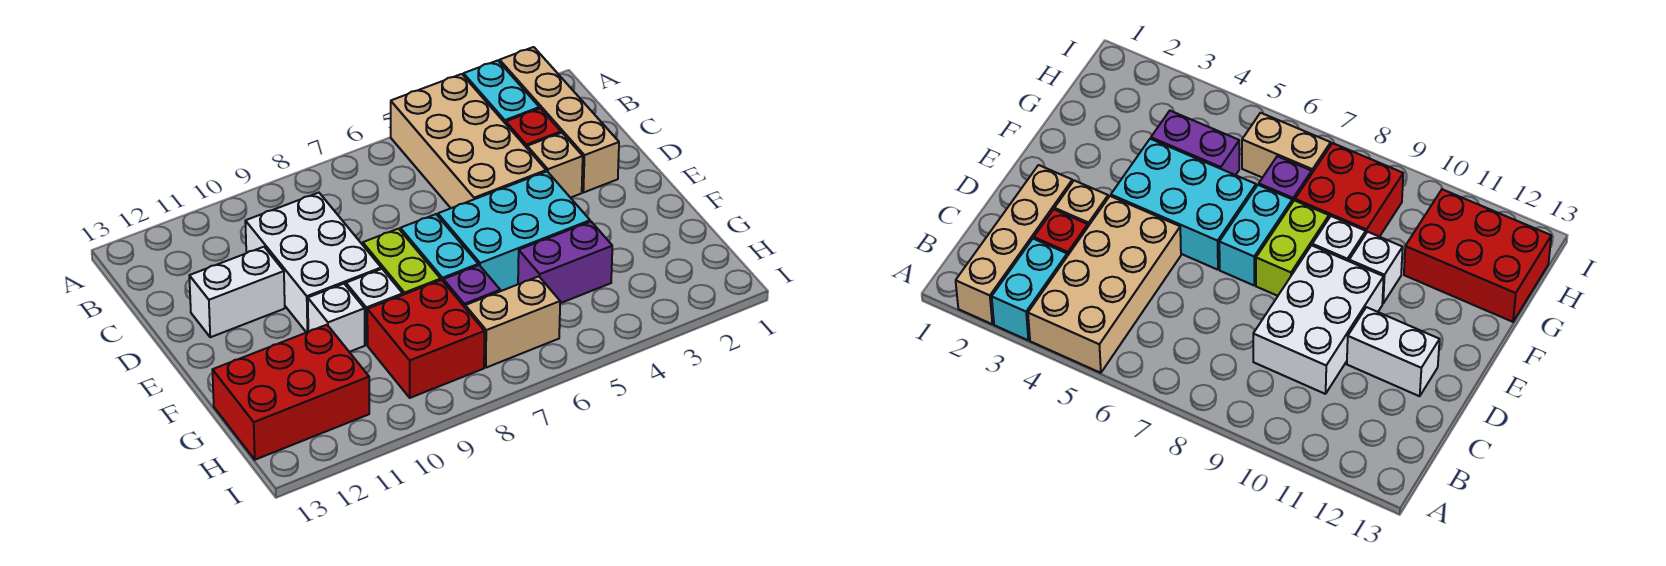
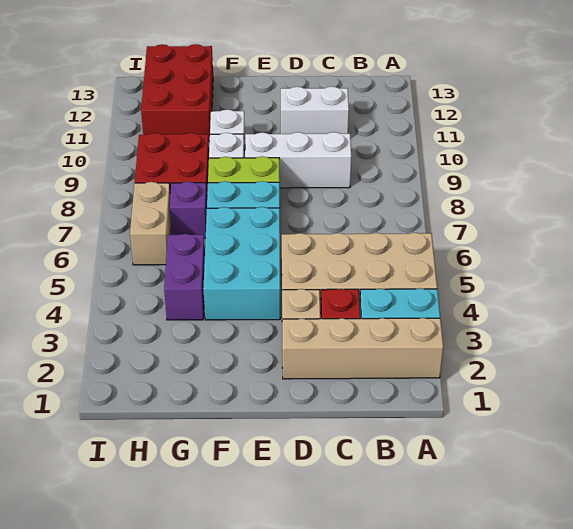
white brick C9:E10 level 1 -> white brick C9:E9 level 1
white brick D11:D12 level 1 -> white brick C11:D11 level 1

